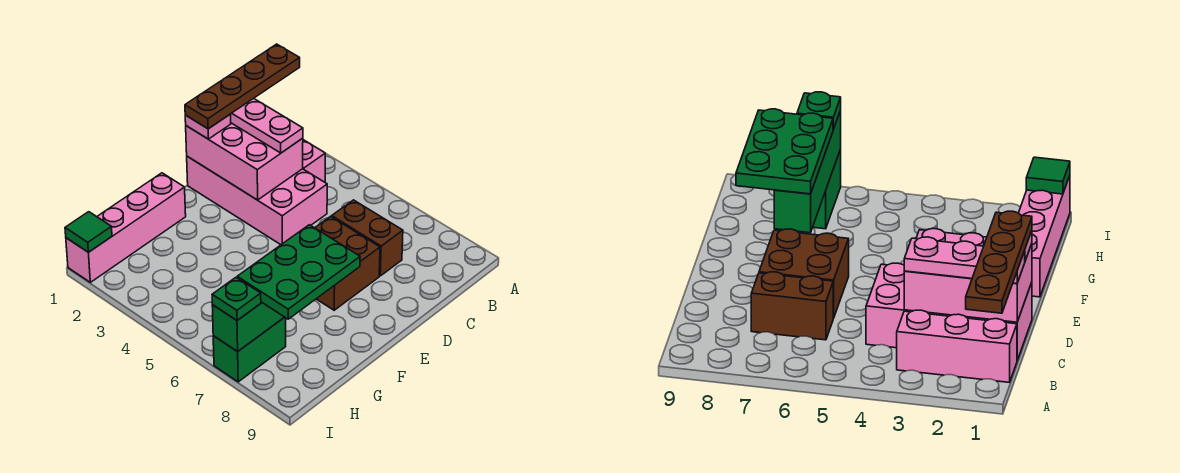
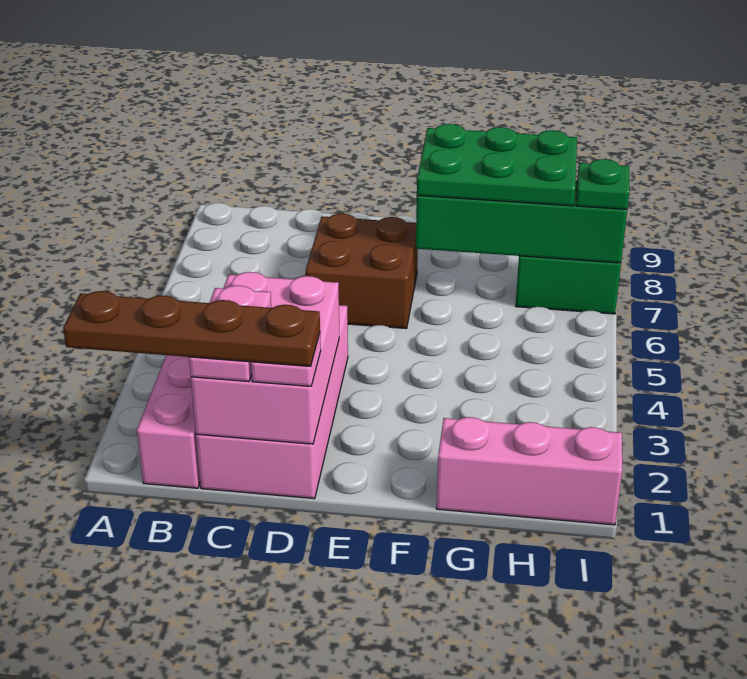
pink plate C1:C3 level 3 -> pink plate C1:C2 level 3
brown brick C6:C7 level 1 -> none
pink brick F1:I1 level 1 -> pink brick G1:I1 level 1
green tile I1 level 2 -> none

